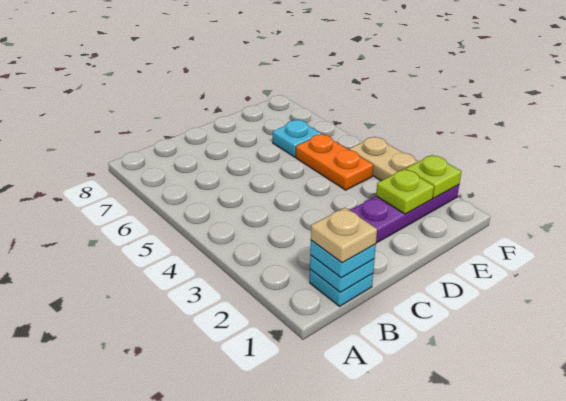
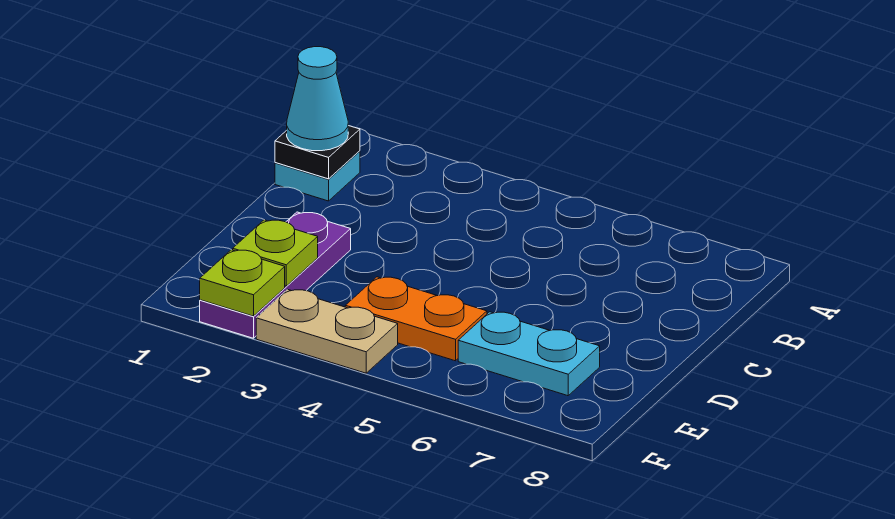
cyan plate B1 level 2 -> black plate B1 level 2
cyan plate B1 level 3 -> cyan cone B1 level 3
tan plate B1 level 4 -> none
cyan plate E6 level 1 -> cyan plate E6:E7 level 1

